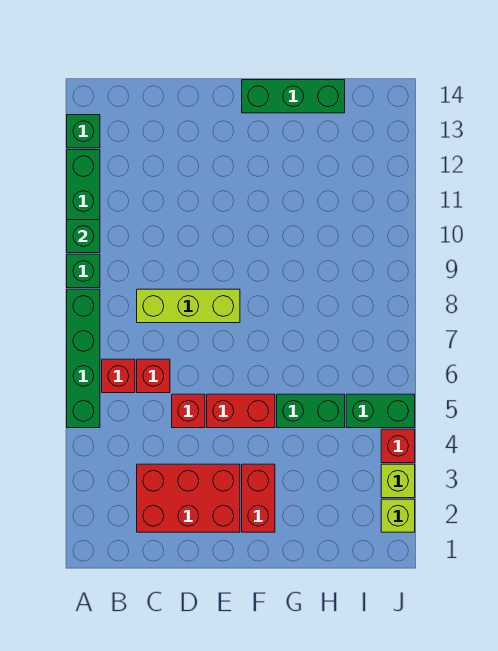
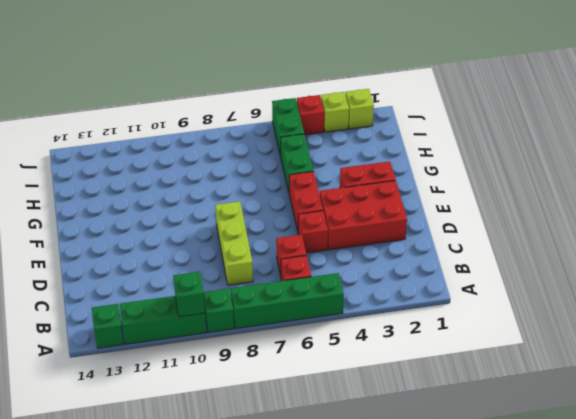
red brick C2:E3 level 1 -> red brick D2:E4 level 1
green brick F14:H14 level 1 -> none

